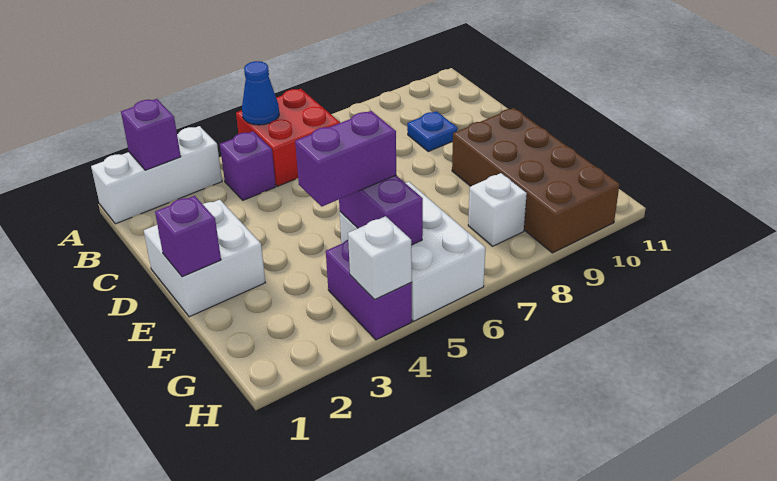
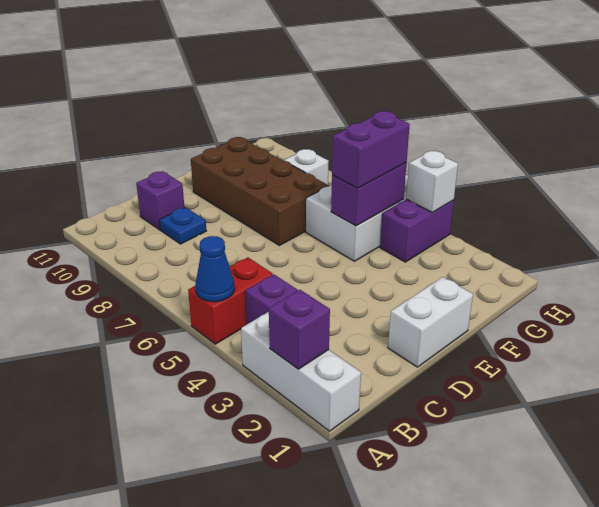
red brick A5:B6 level 1 -> red brick A5:B5 level 1
white brick D1:E2 level 1 -> white brick D1:E1 level 1
purple brick E1 level 2 -> purple brick C10 level 1
brown brick E9:H10 level 1 -> brown brick E7:F10 level 1
purple brick F4:F5 level 3 -> purple brick F5:G5 level 3

